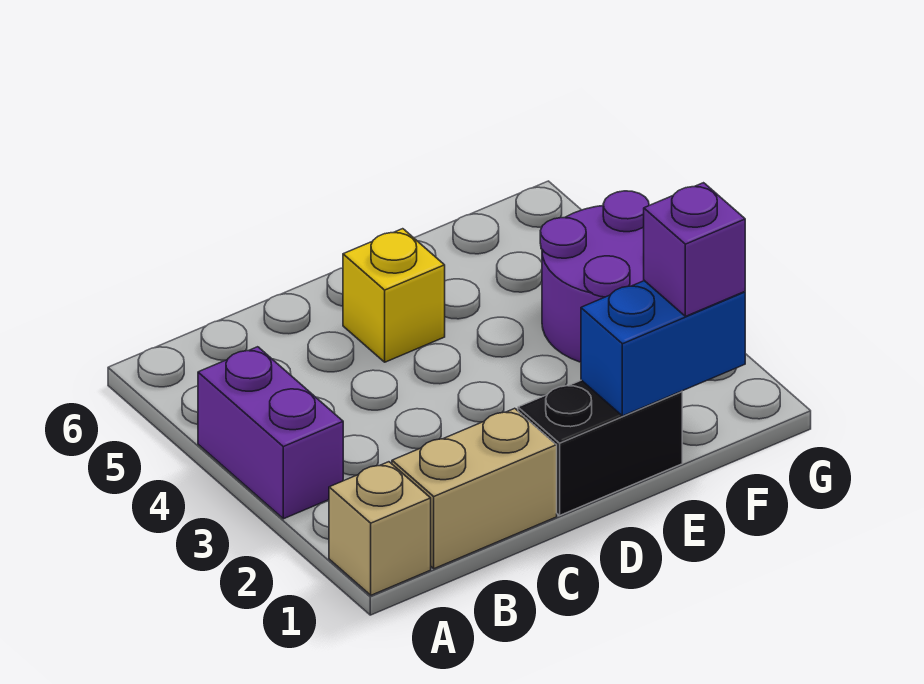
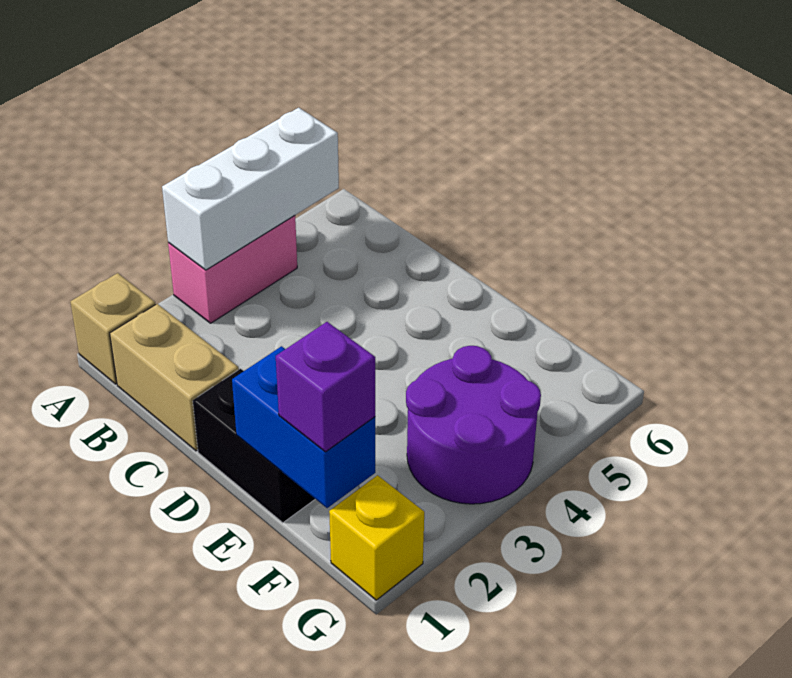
purple brick A3:A4 level 1 -> pink brick A3:A4 level 1
none -> white brick A3:A5 level 2
yellow brick D5 level 1 -> yellow brick G1 level 1

